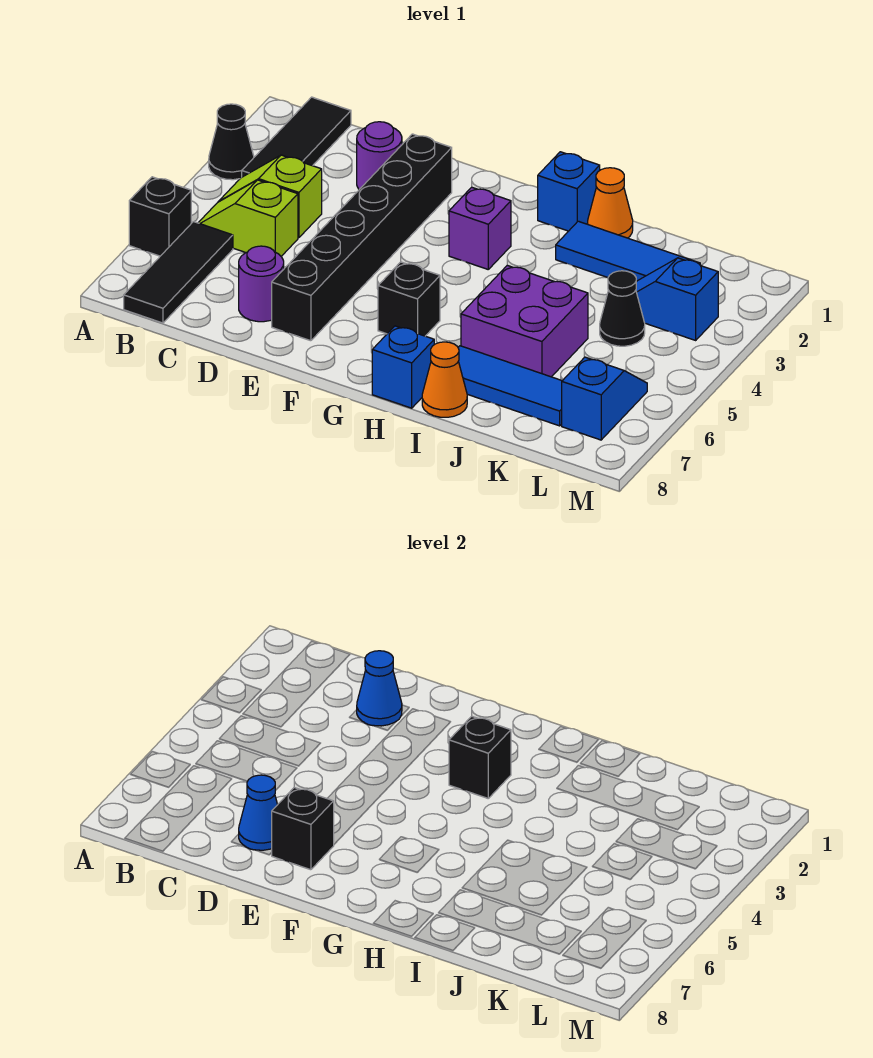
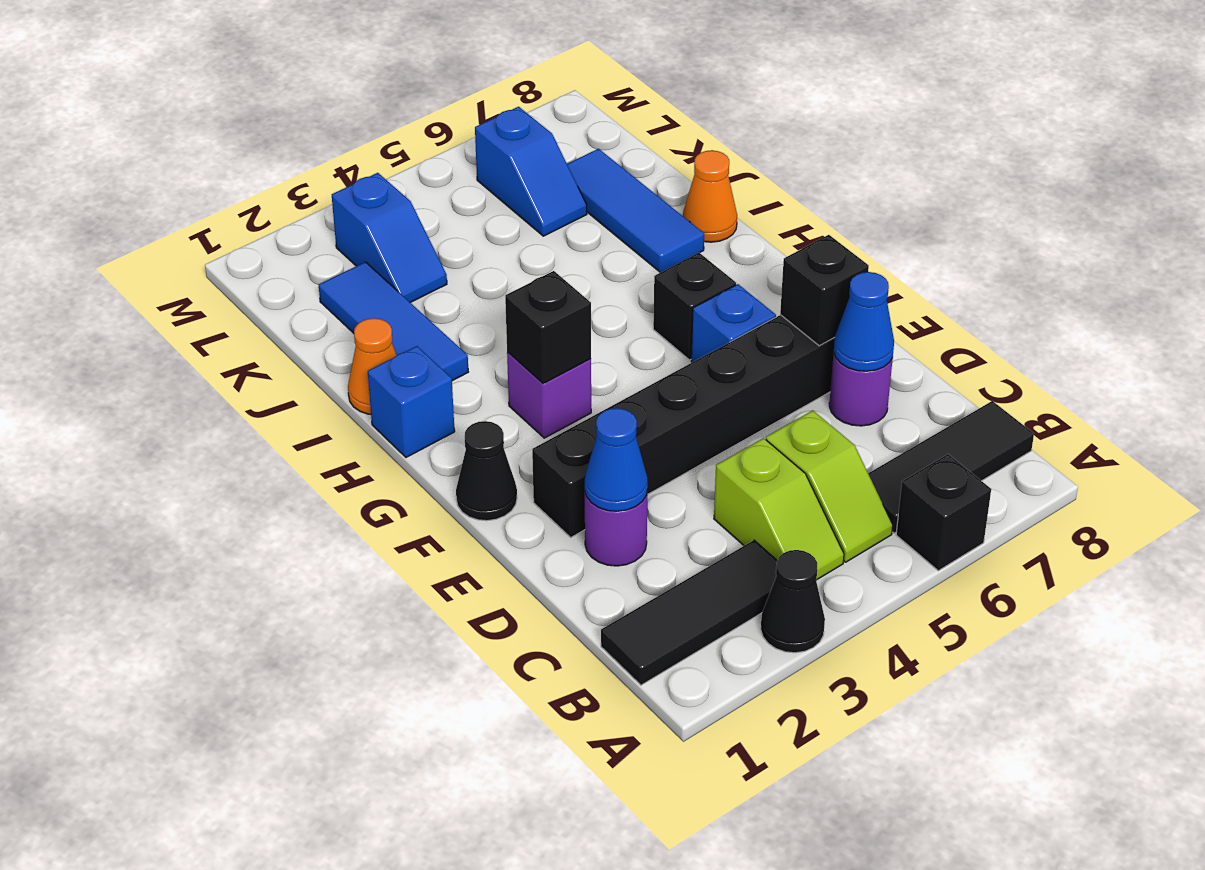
blue brick H8 level 1 -> blue brick F6 level 1
purple brick I5:J6 level 1 -> none
black cone K4 level 1 -> black cone F1 level 1
blue slope L6:L7 level 1 top 7 -> blue slope K6:L6 level 1 top L

